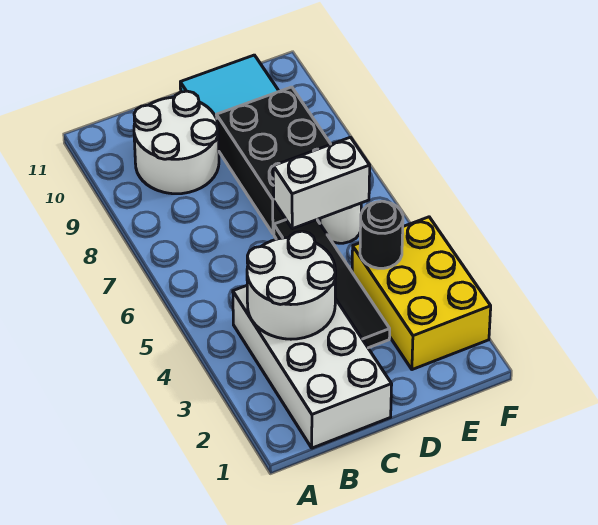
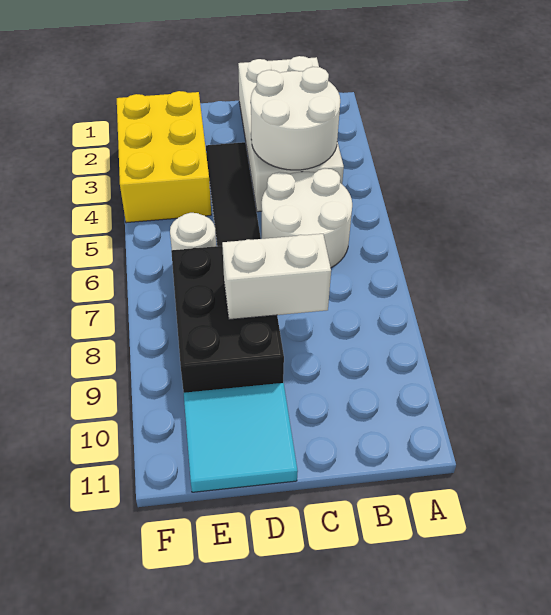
white round brick B9:C10 level 1 -> white round brick B5:C6 level 1
white brick D6:E6 level 2 -> white brick C8:D8 level 2
black round brick E4 level 2 -> none

